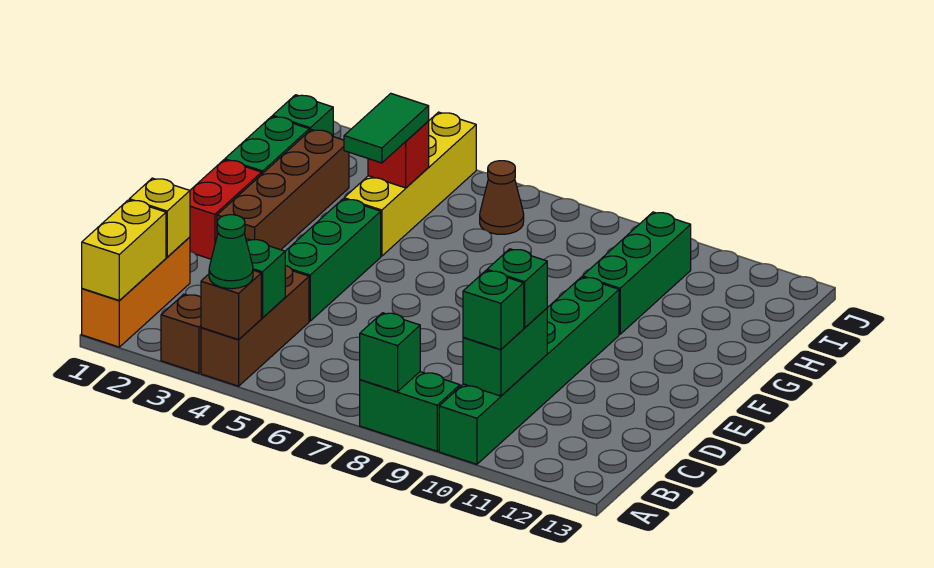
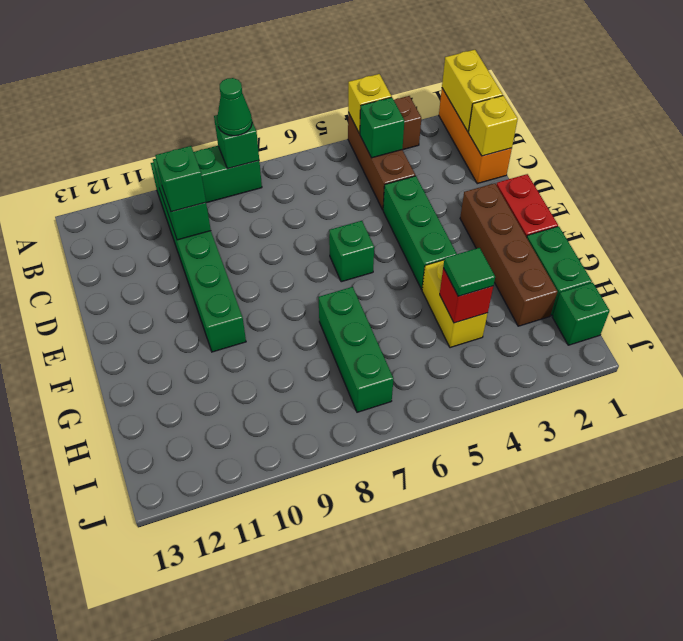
brown brick A4 level 2 -> yellow brick A4 level 2
green cone A4 level 3 -> green cone A8 level 3
green brick B10 level 3 -> green brick E6 level 1
yellow brick G4:J4 level 1 -> yellow brick G4:H4 level 1
green tile G4:H4 level 3 -> green tile H4 level 3
green brick G10:I10 level 1 -> green brick G7:I7 level 1
brown cone I6 level 1 -> none

